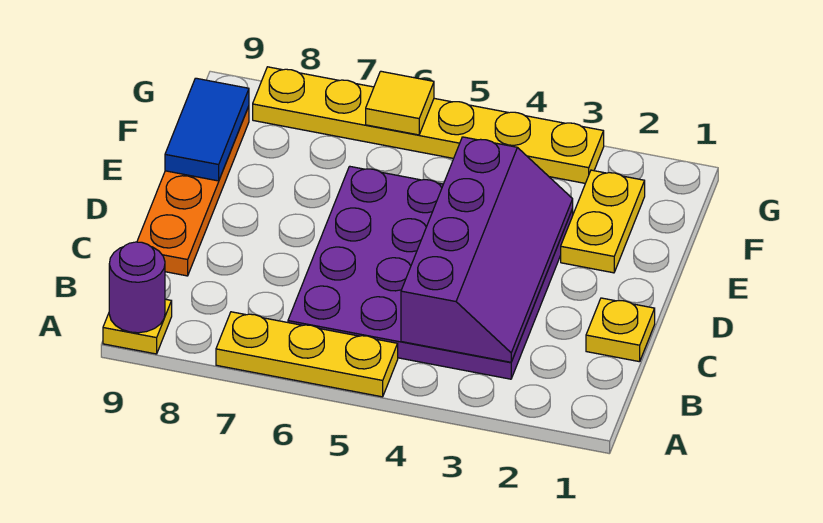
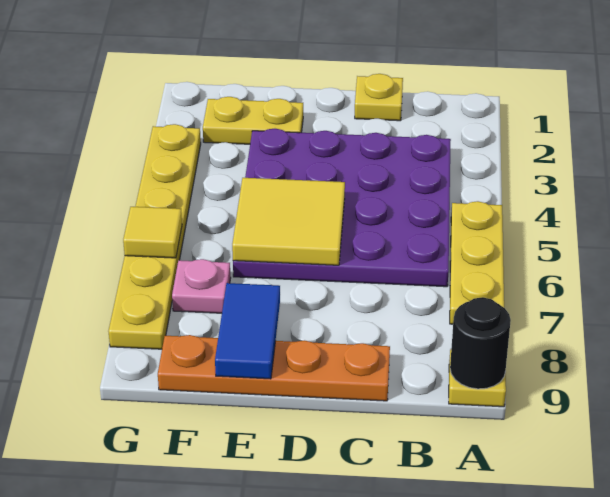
purple round brick A9 level 2 -> black round brick A9 level 2
purple slope B3:E4 level 2 top 4 -> none
none -> yellow tile D5:E6 level 2
blue tile E9:F9 level 2 -> blue tile E8:E9 level 2
none -> pink plate F7 level 1

